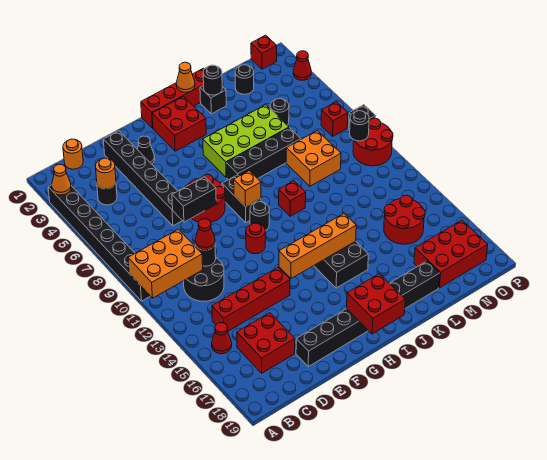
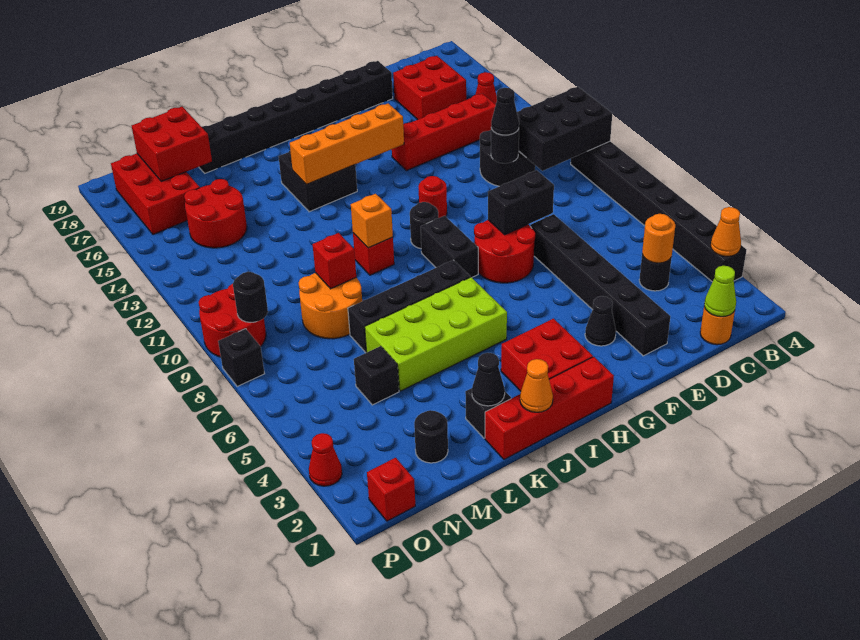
orange brick A10:C11 level 2 -> black brick A10:C11 level 2
none -> lime cone C1 level 2
red cone D11 level 3 -> black cone D11 level 3
orange brick H9 level 2 -> orange brick J10 level 2
red brick H18:I19 level 2 -> red brick M17:N18 level 2
black round brick K2 level 2 -> black cone K2 level 2
orange brick L8:M9 level 1 -> orange round brick L8:M9 level 1
black round brick M5 level 1 -> black brick M5 level 1
red brick M17:O18 level 1 -> red brick N16:O18 level 1
red brick O7 level 1 -> red brick L9 level 2

